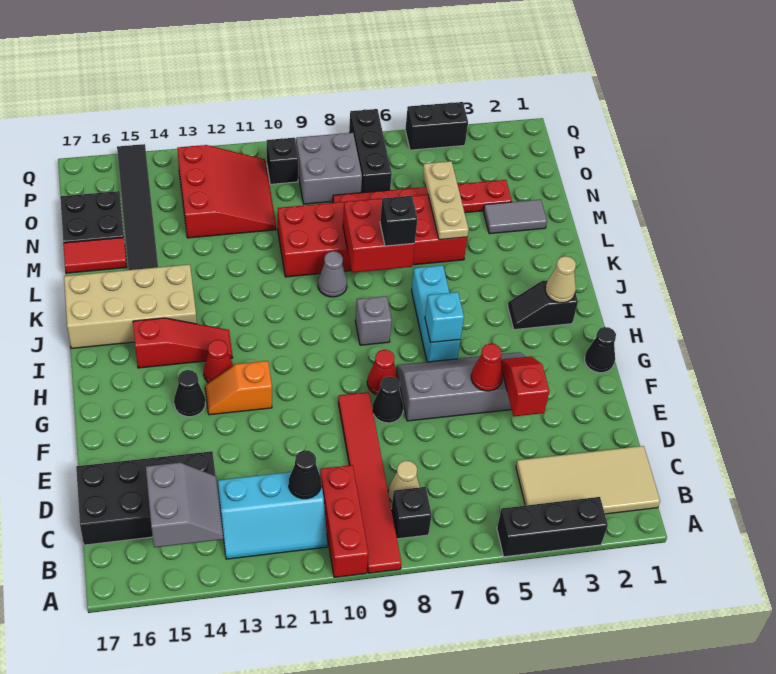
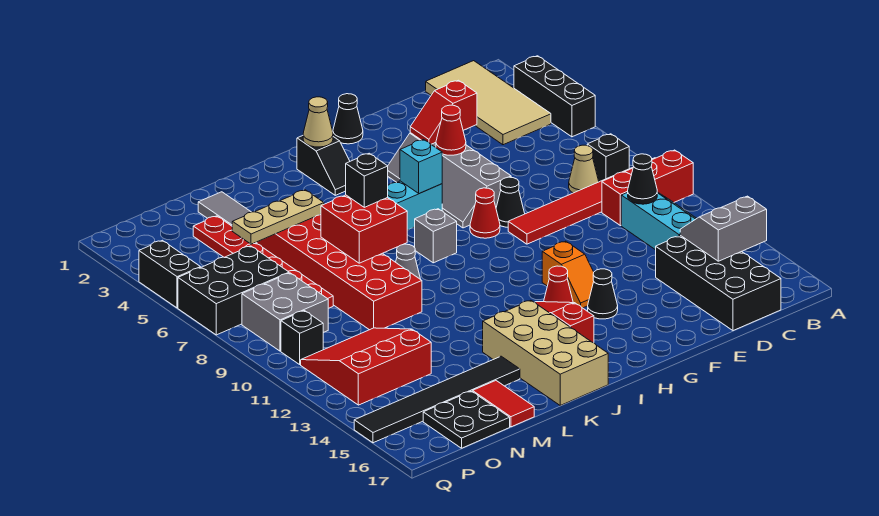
black brick O7:Q7 level 1 -> black brick O6:Q7 level 1

